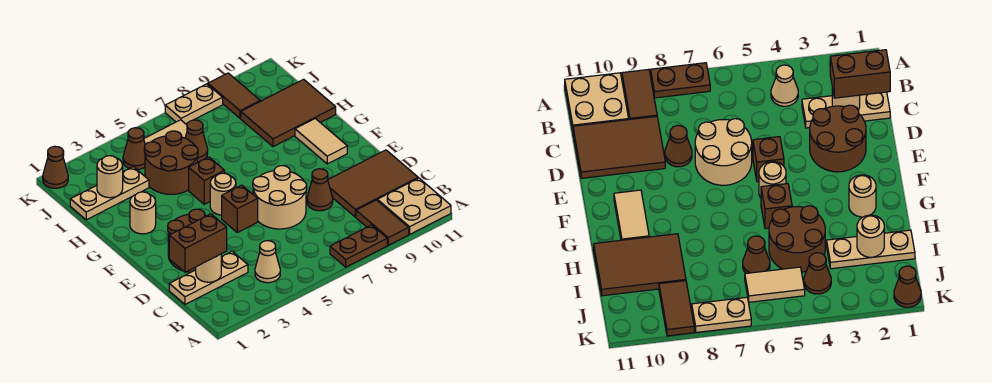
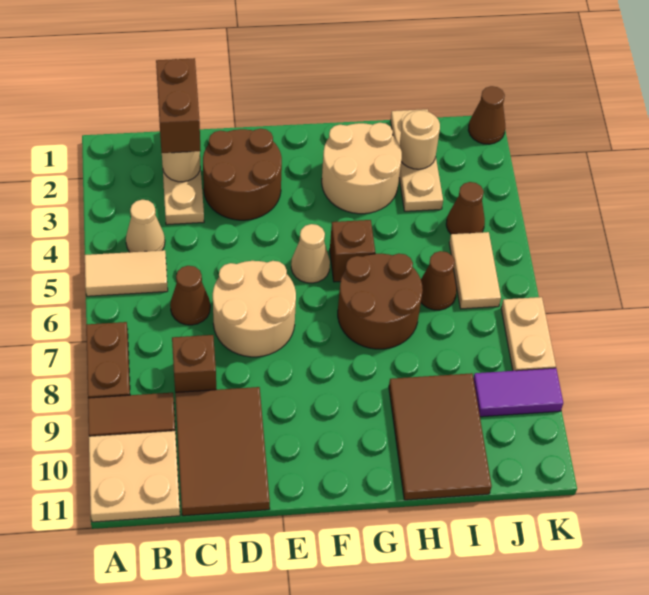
brown cone D8 level 1 -> brown cone C6 level 1
brown brick E5 level 1 -> brown brick C8 level 1
tan round brick F5 level 1 -> tan cone F5 level 1
tan tile F10:G10 level 1 -> tan tile A5:B5 level 1
tan round brick G2 level 1 -> tan round brick G2:H3 level 1
brown round brick H4:I5 level 1 -> brown round brick G6:H7 level 1
brown tile J9:K9 level 1 -> purple tile J9:K9 level 1

